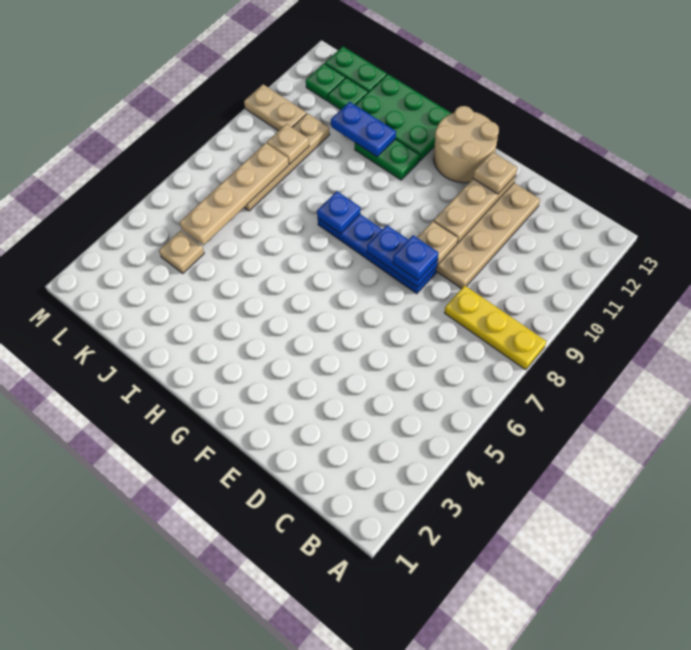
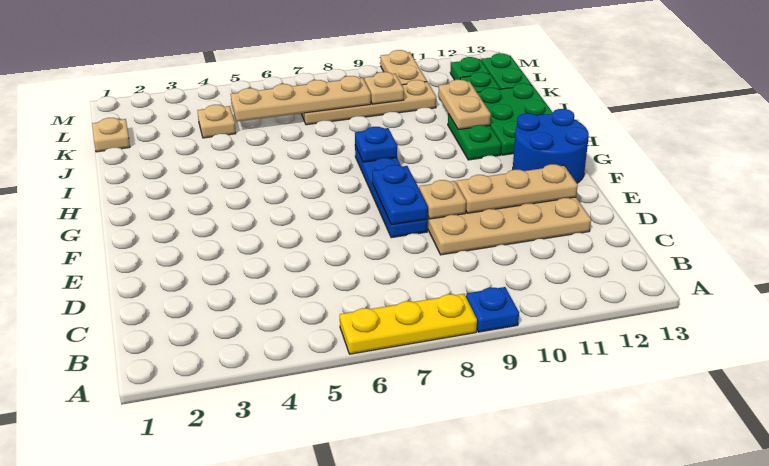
yellow plate A8:C8 level 1 -> yellow plate A6:A8 level 1
blue plate E8 level 3 -> blue plate A9 level 1
tan plate E12 level 3 -> tan plate K1 level 1
tan round brick F12:G13 level 1 -> blue round brick F12:G13 level 1
blue plate I11:J11 level 2 -> tan plate I11:J11 level 2

